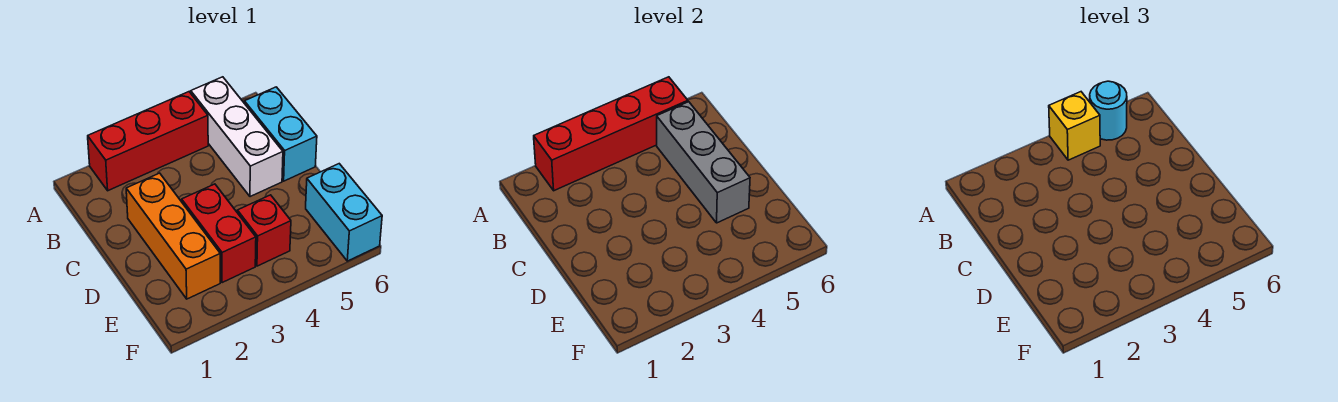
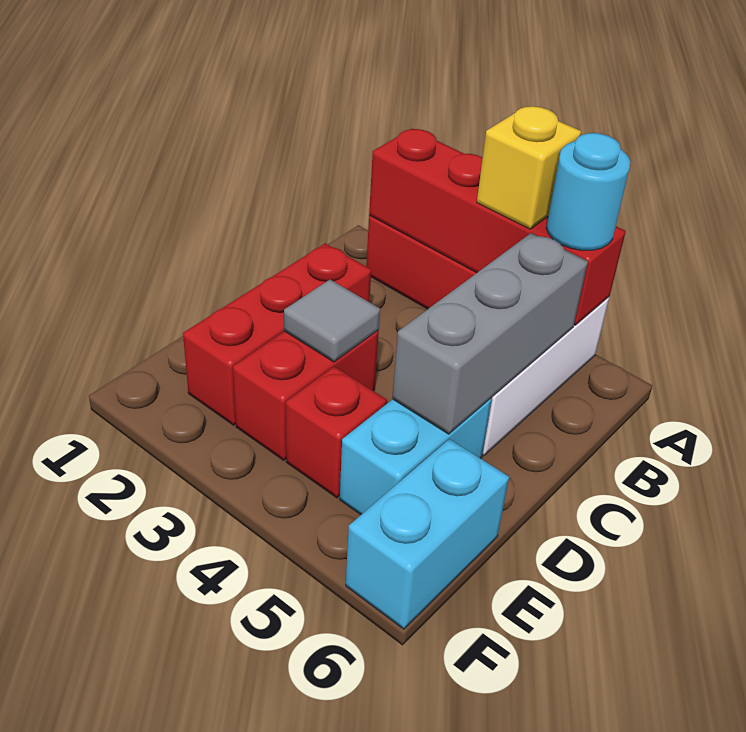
cyan brick B6:C6 level 1 -> cyan brick D5:E5 level 1
orange brick C2:E2 level 1 -> red brick C2:E2 level 1
none -> grey tile D3 level 2

